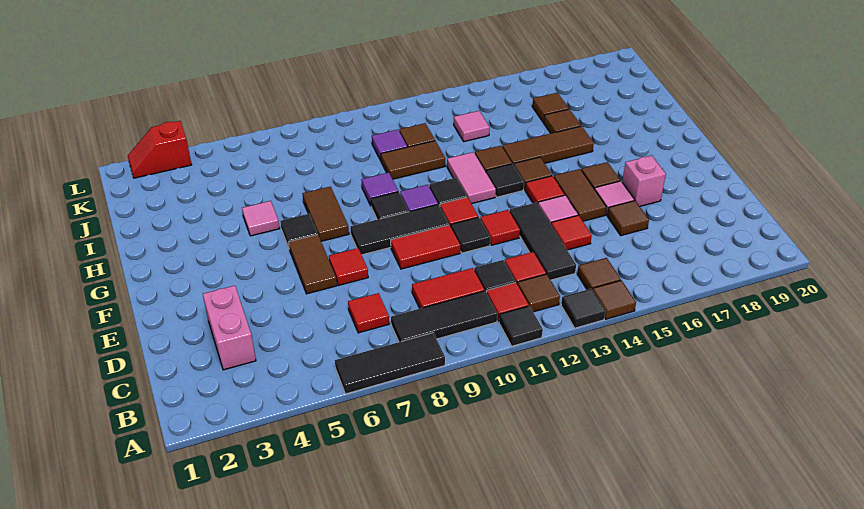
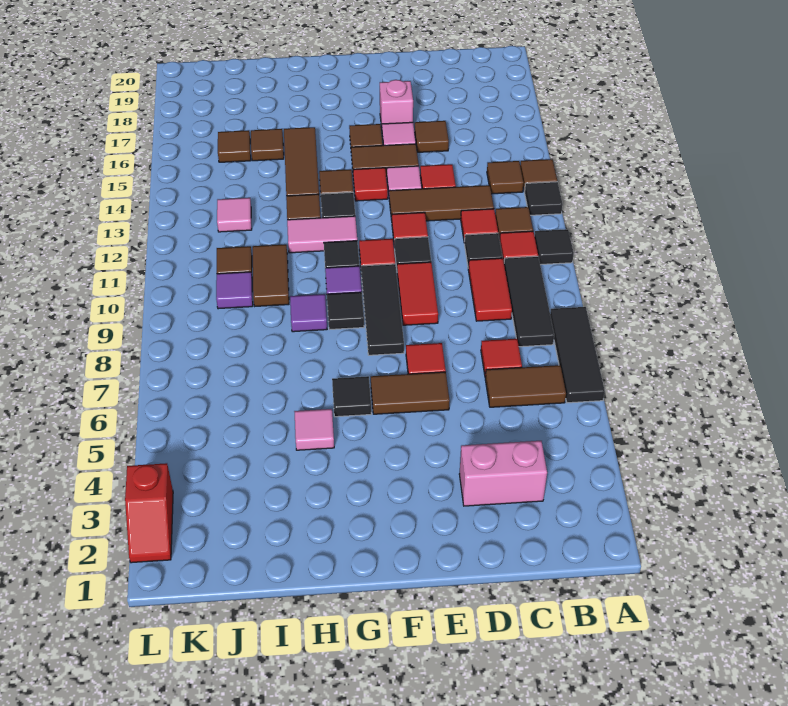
black tile C13:E13 level 1 -> brown tile C13:E13 level 1
brown tile G7:H7 level 1 -> brown tile B6:C6 level 1

